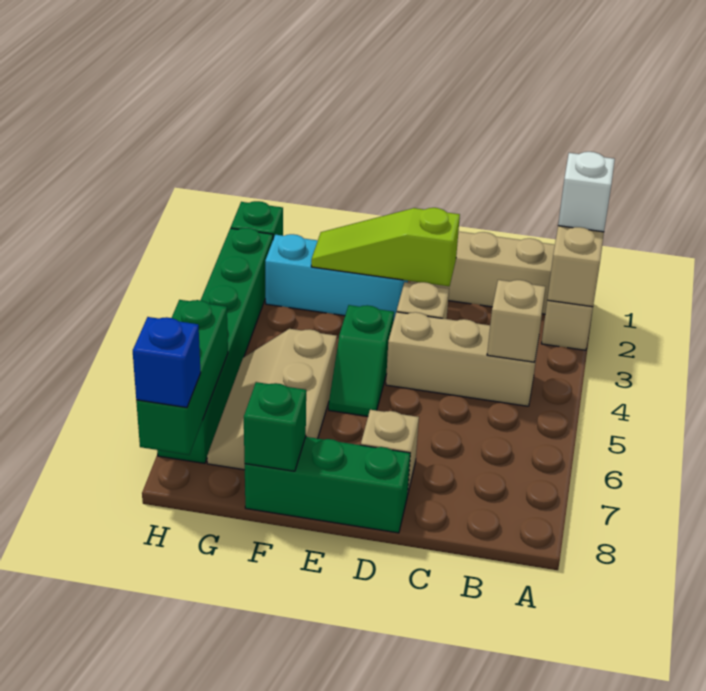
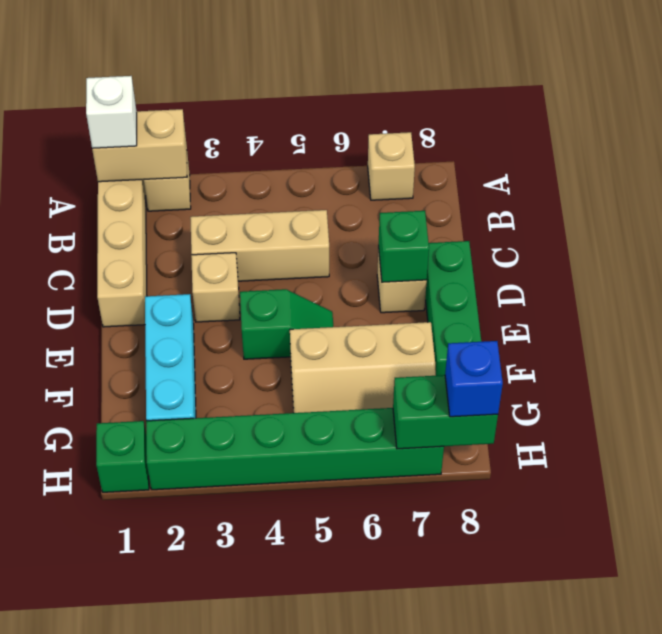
tan brick B4:D4 level 1 -> tan brick C3:C5 level 1
tan brick B4 level 2 -> tan brick A7 level 1
lime slope D2:F2 level 2 top D -> none
green brick F8 level 2 -> green brick D7 level 2
green brick H6:H8 level 2 -> green brick H7:H8 level 2

